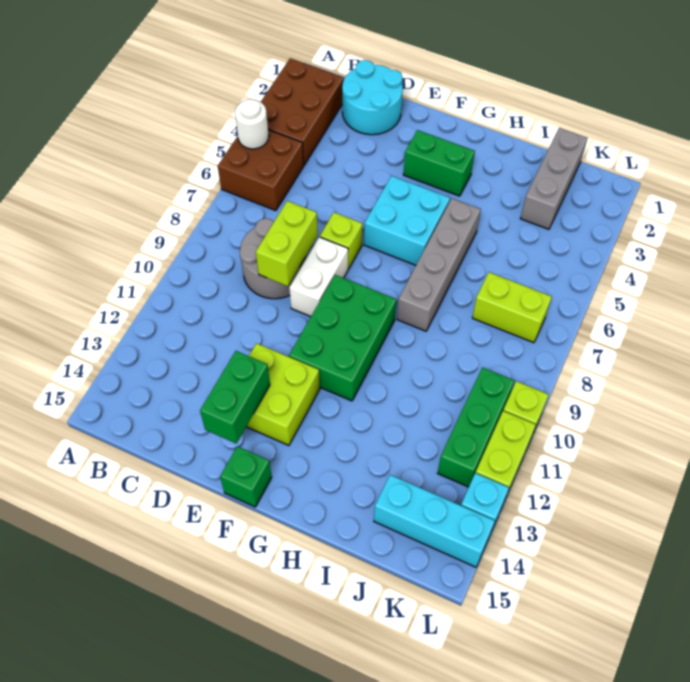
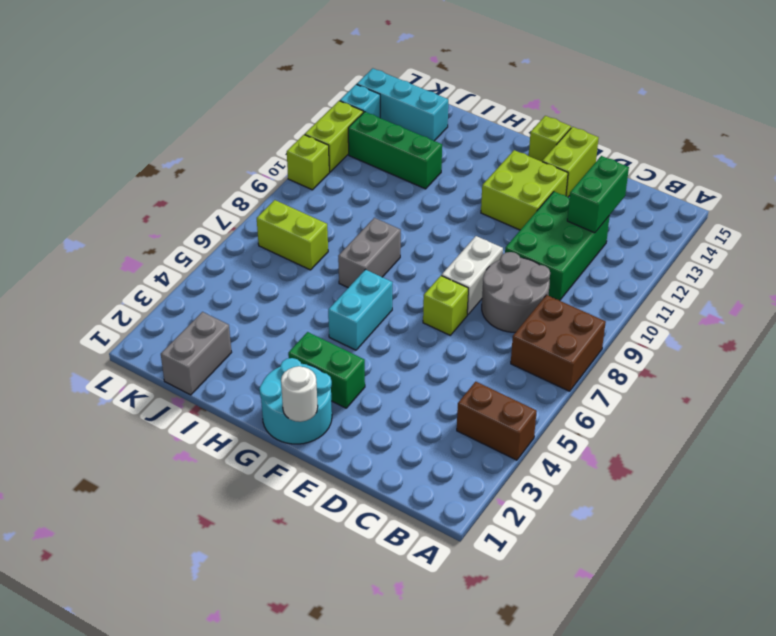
brown brick A2:B4 level 1 -> brown brick A4:B4 level 1
brown brick A5:B6 level 1 -> brown brick A7:B8 level 1
white round brick A5 level 2 -> white round brick F1 level 2
cyan round brick C1:D2 level 1 -> cyan round brick F1:G2 level 1
lime brick D8:D9 level 2 -> lime brick E14:E15 level 1
green brick E13:E14 level 2 -> green brick C12:C13 level 2
cyan brick F5:G6 level 1 -> cyan brick G5:G6 level 1
green brick F9:G11 level 1 -> green brick C10:D12 level 1
green brick F15 level 1 -> lime brick F15 level 1
grey brick H5:H8 level 1 -> grey brick H7:H8 level 1
grey brick J1:J3 level 1 -> grey brick J1:J2 level 1
green brick K10:K12 level 1 -> green brick I12:K12 level 1

